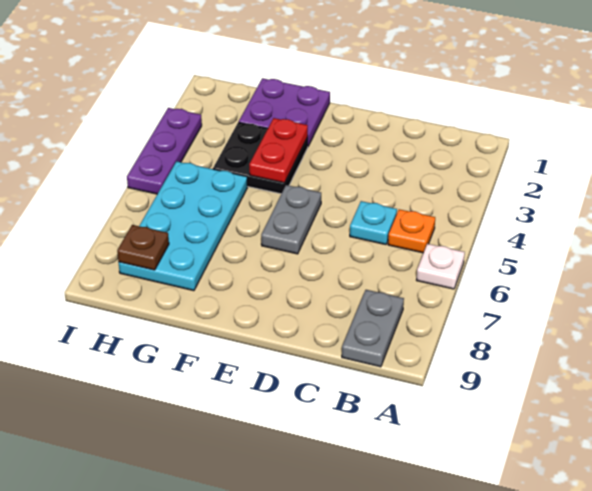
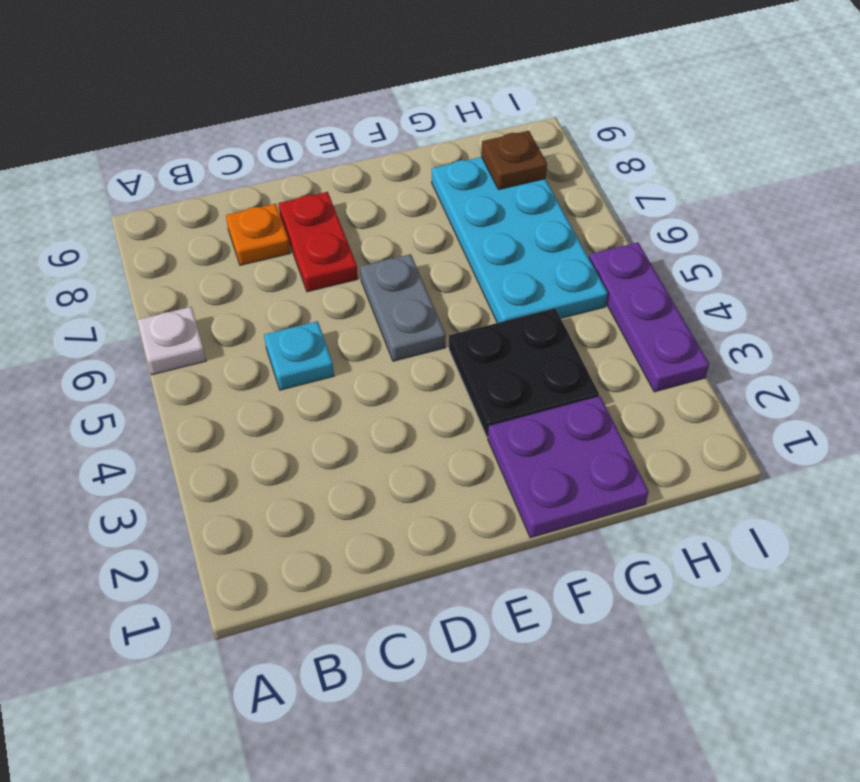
orange plate B5 level 1 -> orange plate C8 level 1
grey plate B8:B9 level 1 -> none
red plate F3:F4 level 2 -> red plate D7:D8 level 1

